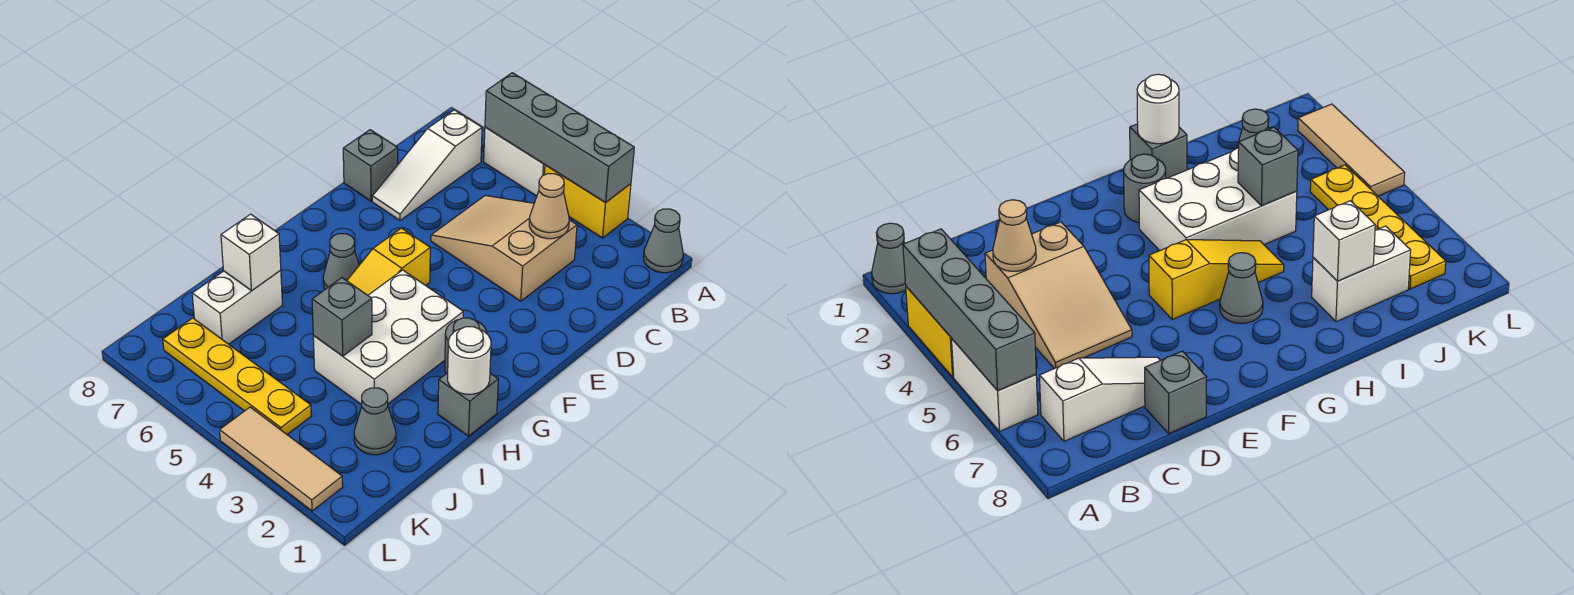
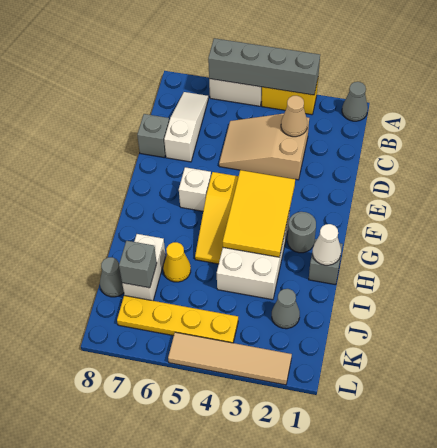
white slope B7:D7 level 1 top B -> white slope B7:D7 level 1 top D
none -> yellow tile F3:H4 level 2
grey cone G6 level 1 -> grey cone J8 level 1
white round brick H1 level 2 -> white cone H1 level 2
grey brick I4 level 2 -> grey brick J7 level 2
none -> yellow cone I6 level 1
white brick I7 level 2 -> white brick F6 level 1
tan tile L2:L4 level 1 -> tan tile L2:L5 level 1

